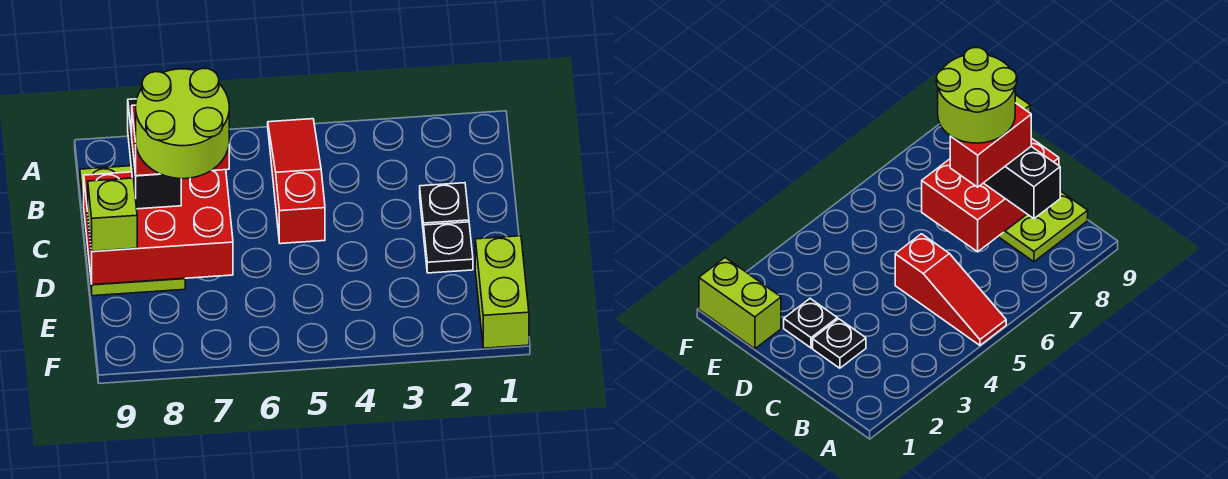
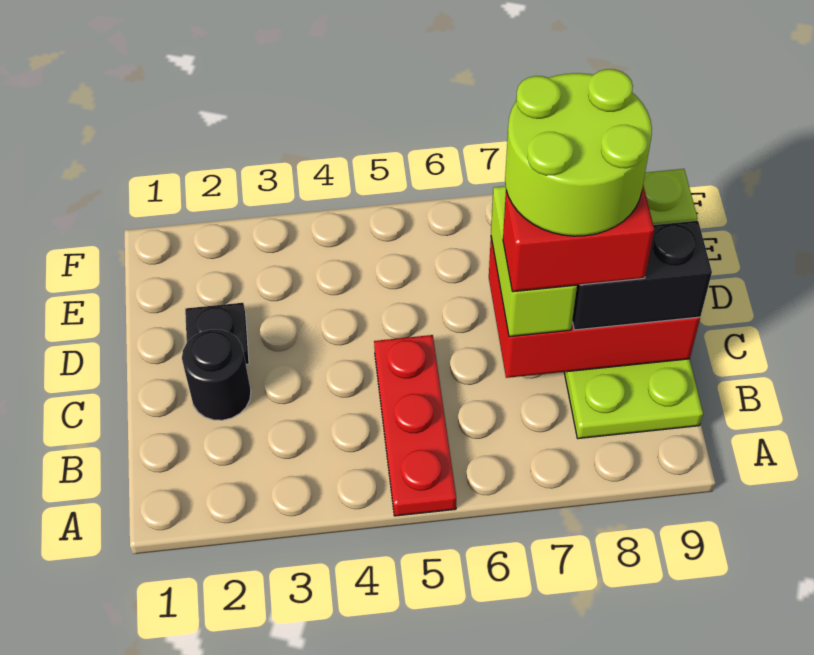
red slope A5:C5 level 1 top C -> red plate A5:C5 level 1
black brick B8:C8 level 3 -> black brick C8:C9 level 3
black plate C2 level 1 -> black round brick C2 level 1
lime brick E1:F1 level 1 -> lime brick C7:D7 level 3

